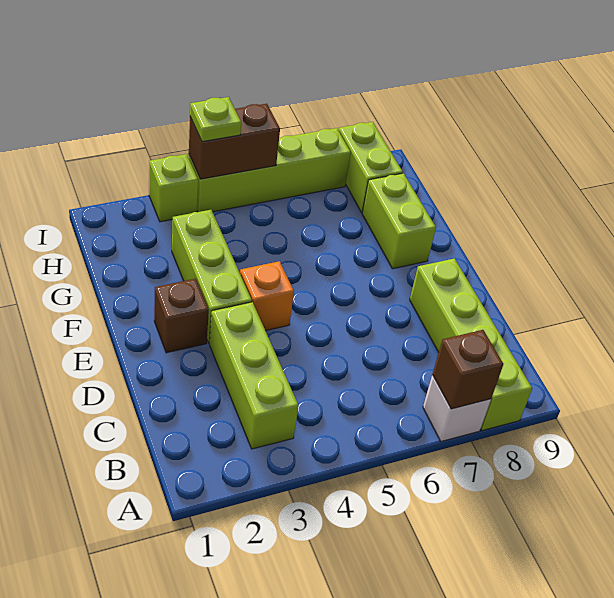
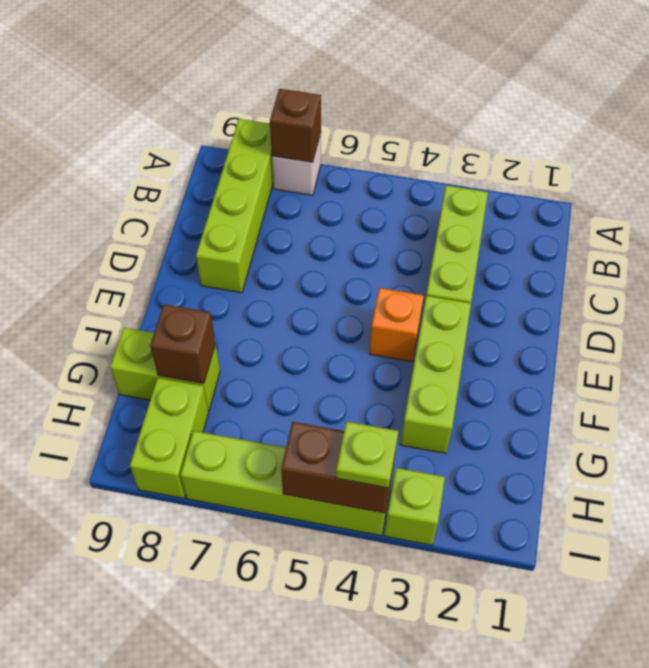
brown brick E2 level 1 -> brown brick G8 level 2
lime brick F8:G8 level 1 -> lime brick G8:G9 level 1

